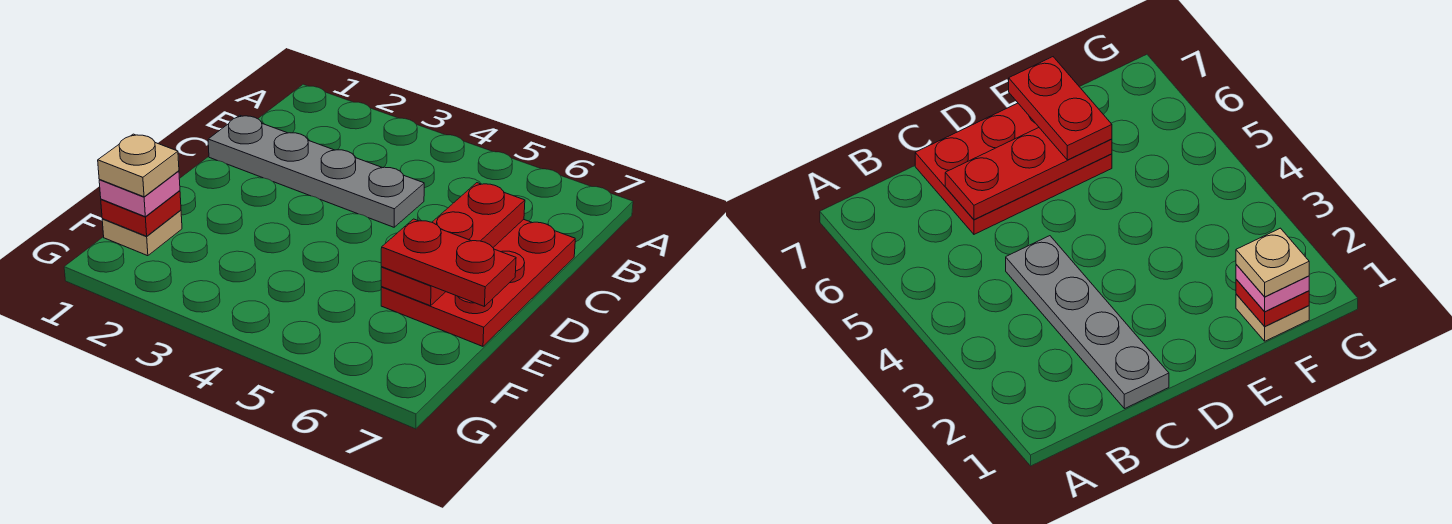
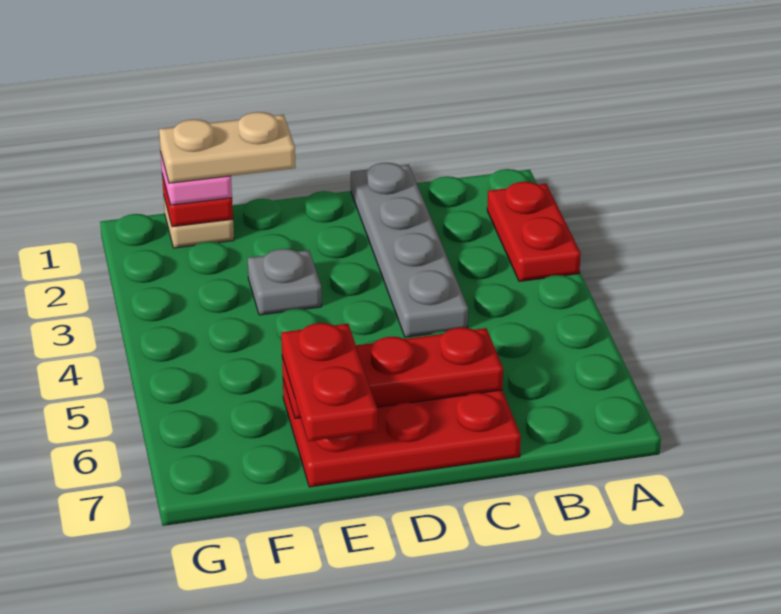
none -> red plate A2:A3 level 1
none -> grey plate E3 level 1
tan plate F1 level 4 -> tan plate E1:F1 level 4

